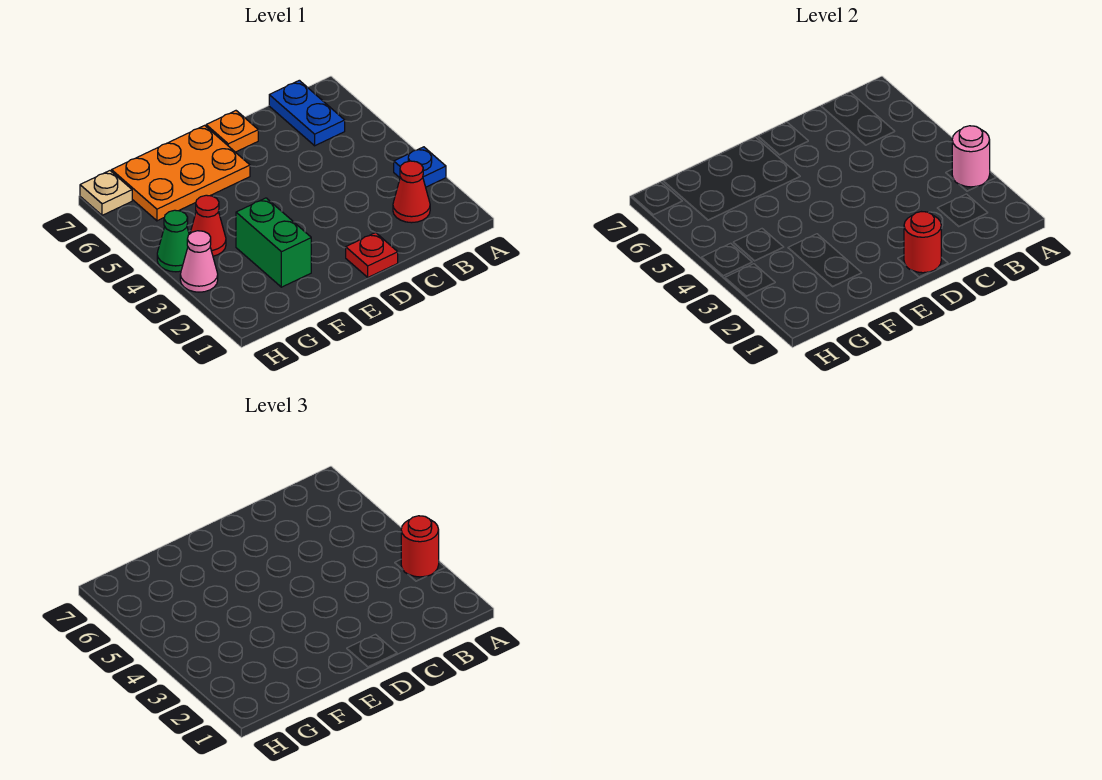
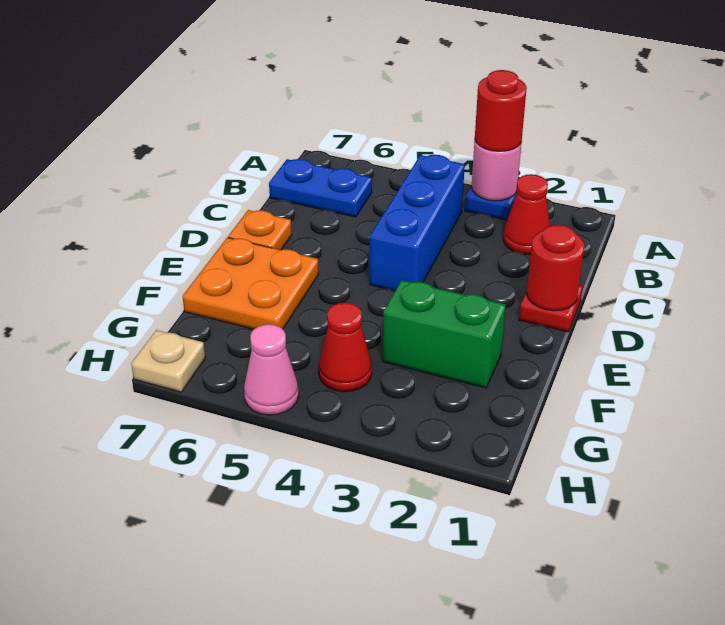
none -> blue brick B4:D4 level 1
orange plate E6:G7 level 1 -> orange plate E6:F7 level 1
pink cone H3 level 1 -> pink cone H5 level 1
green cone H4 level 1 -> none

